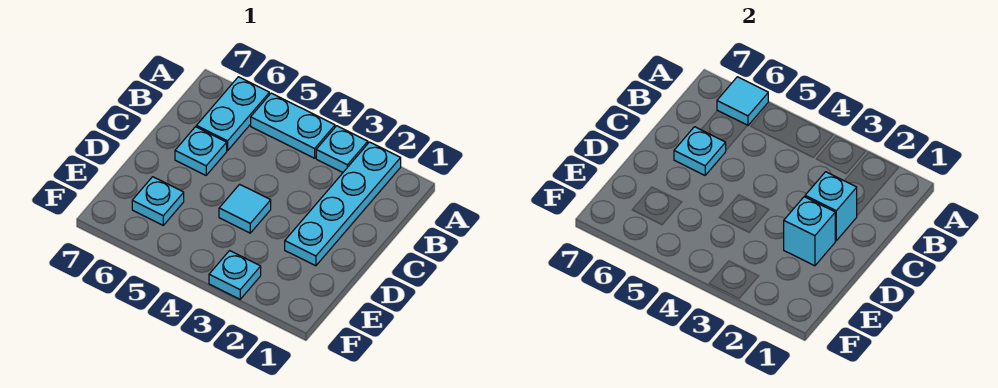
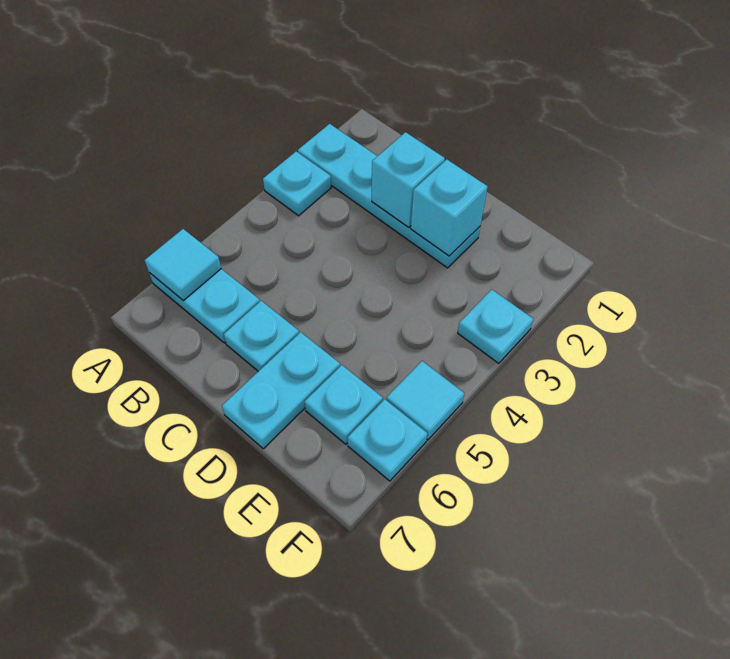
cyan plate A4:A5 level 1 -> cyan plate D6:D7 level 1
cyan plate C6 level 2 -> cyan plate F6 level 1
cyan tile D4 level 1 -> cyan tile F5 level 1

